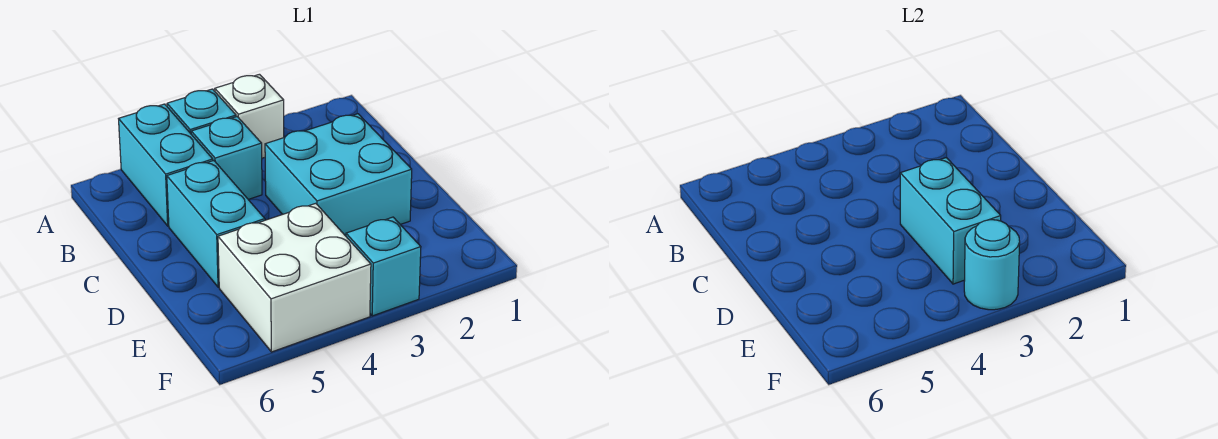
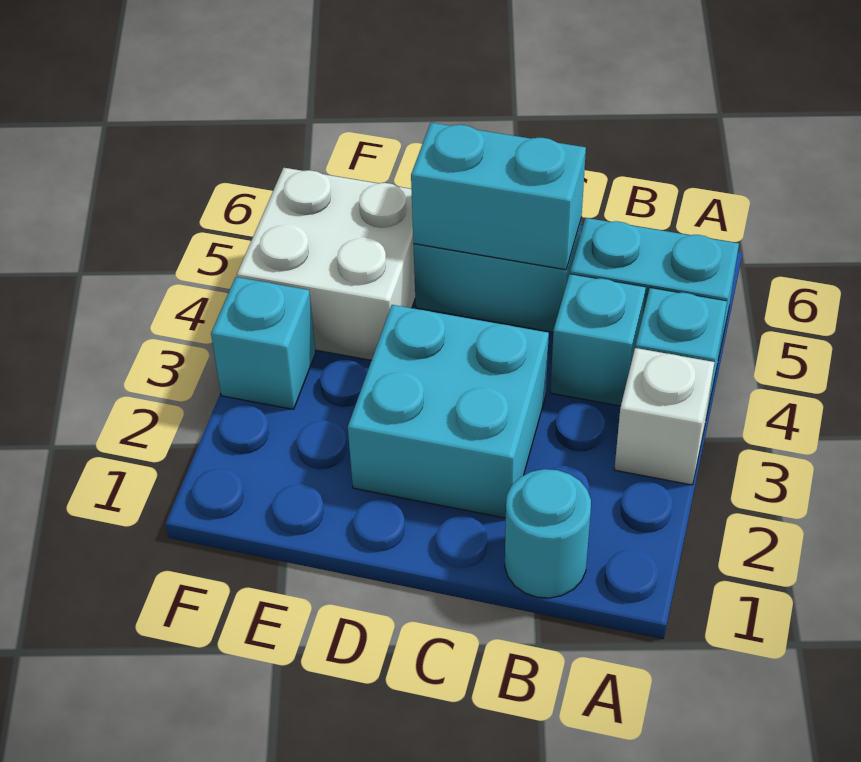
cyan brick D3:E3 level 2 -> cyan brick C5:D5 level 2
cyan round brick F3 level 2 -> cyan round brick B1 level 1

